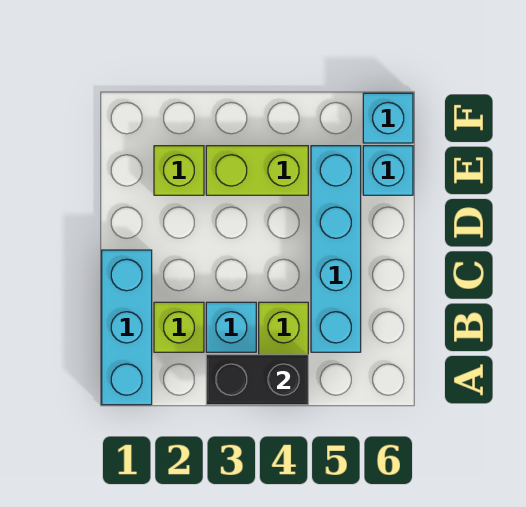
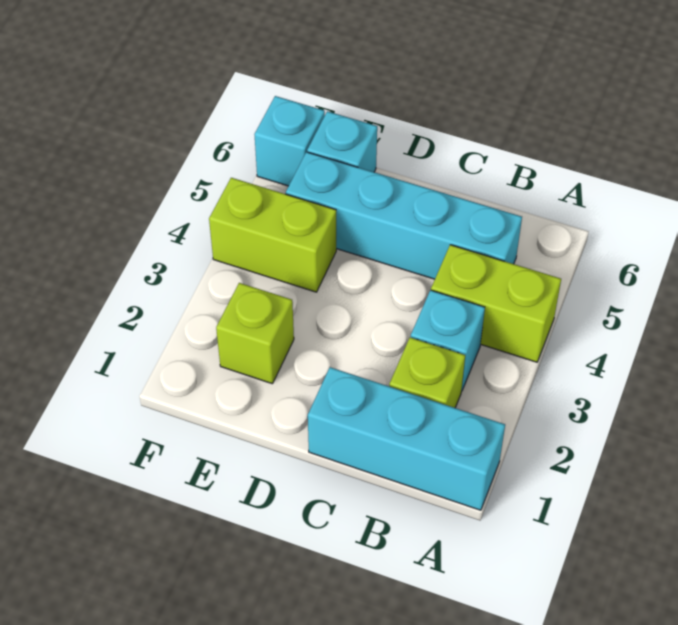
black brick A3:A4 level 2 -> none
lime brick E3:E4 level 1 -> lime brick E4:F4 level 1

